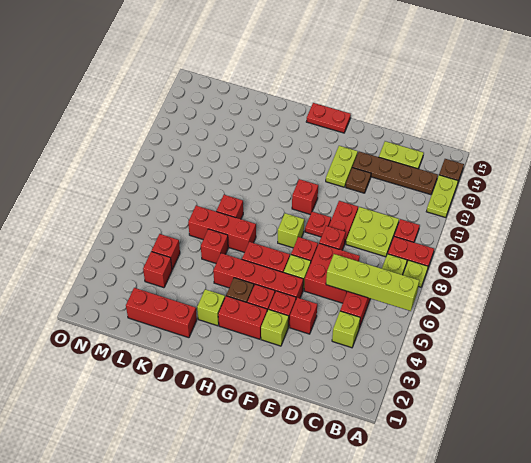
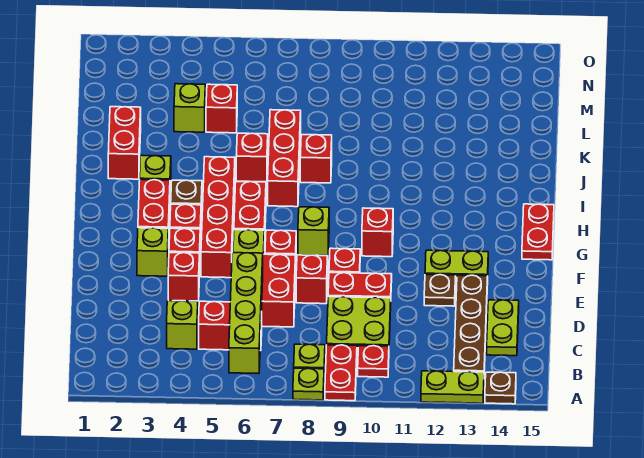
red brick J2:L2 level 1 -> red brick J2:K2 level 1
red brick L4 level 1 -> lime brick L4 level 1

